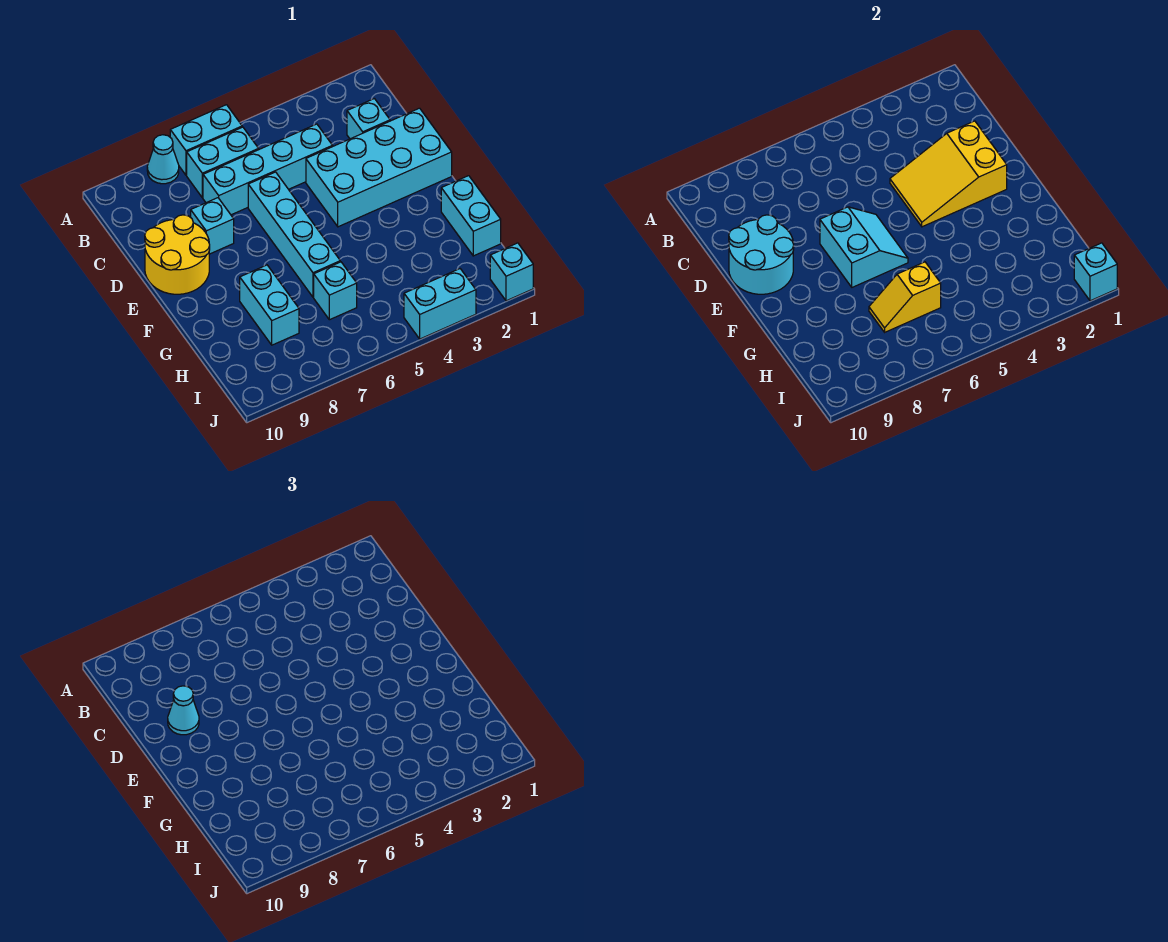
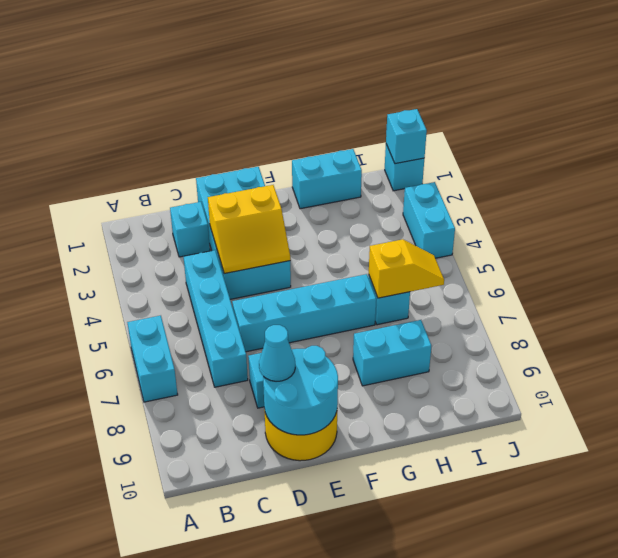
cyan cone A8 level 1 -> none
cyan brick B6:B7 level 1 -> none
yellow slope D2:E4 level 2 top 2 -> yellow slope D3:E4 level 2 top 3
cyan slope E6:F7 level 2 top 7 -> none
yellow slope H6:H7 level 2 top 6 -> yellow slope H6:I6 level 2 top H

